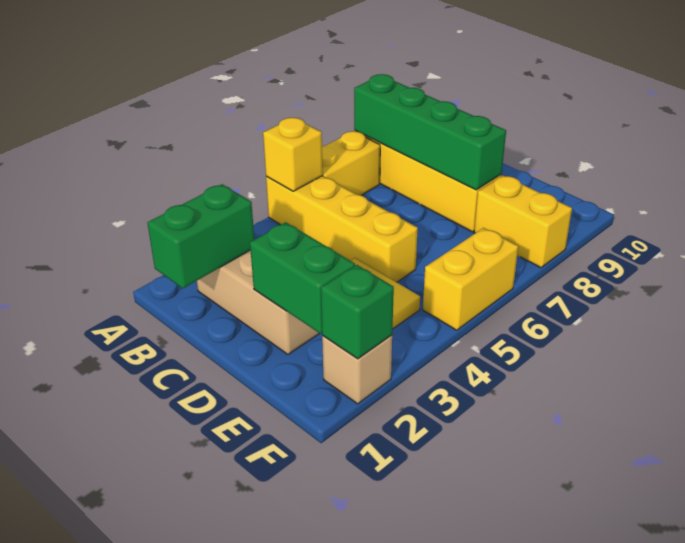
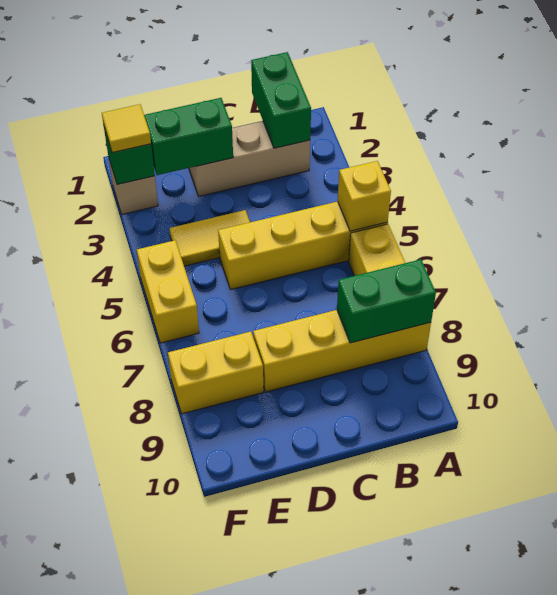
green brick A8:D8 level 2 -> green brick A8:B8 level 2
none -> yellow tile F2 level 3

